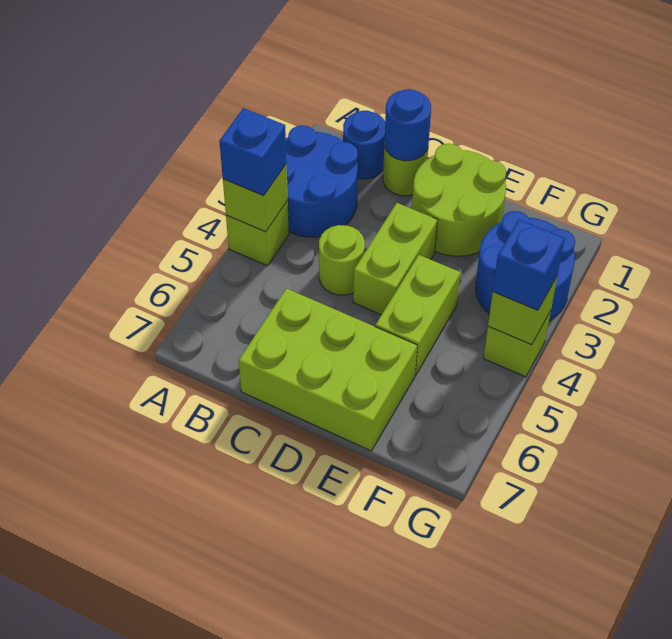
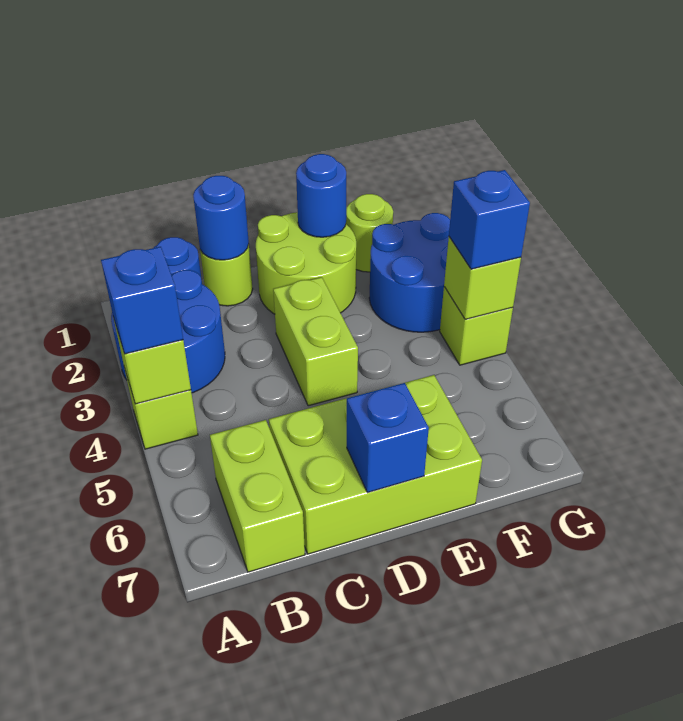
lime round brick C4 level 1 -> lime round brick F1 level 1
none -> blue brick D7 level 2
none -> blue round brick E1 level 2
lime brick E4:E5 level 1 -> lime brick B6:B7 level 1

